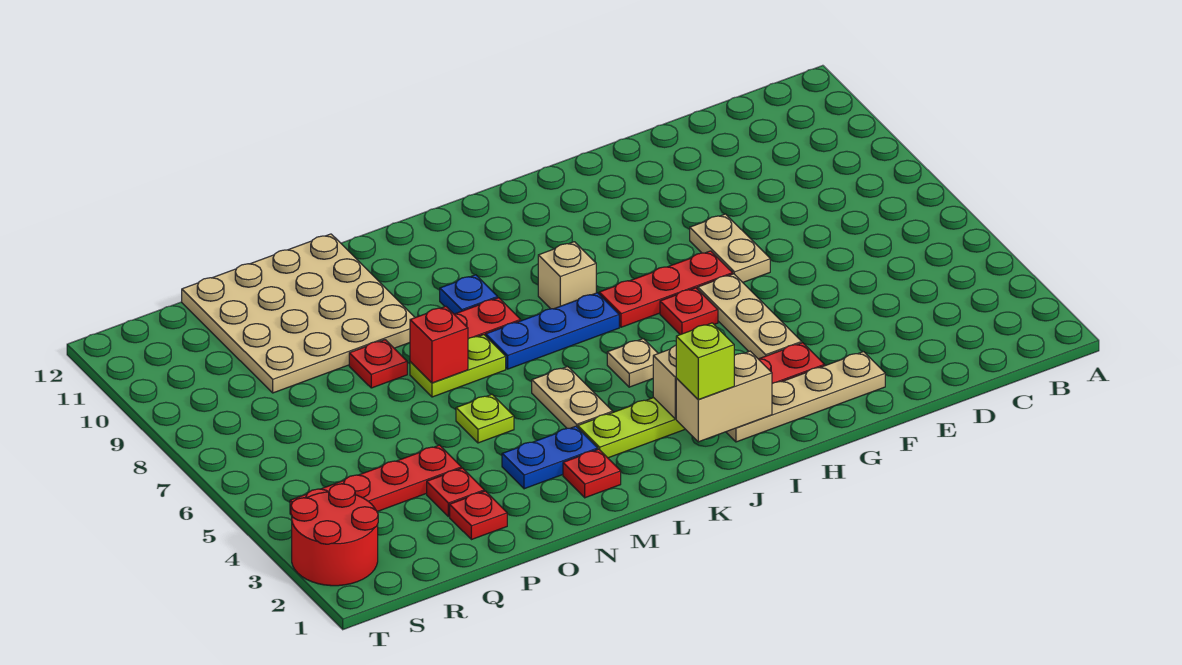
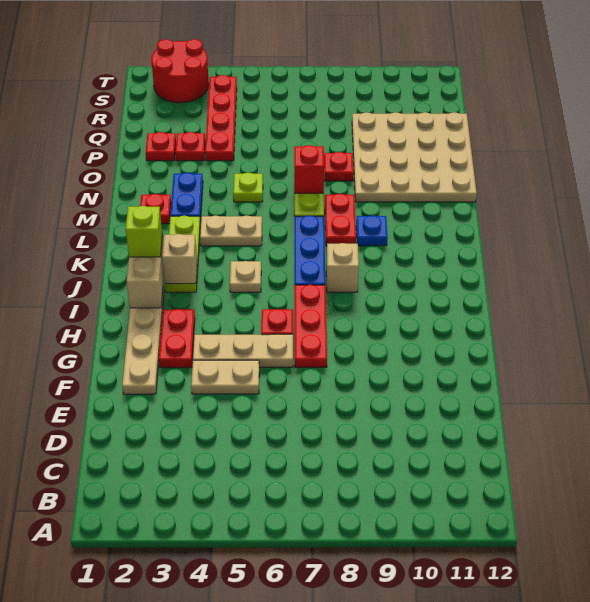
tan plate F7:F8 level 1 -> tan plate F4:F5 level 1

